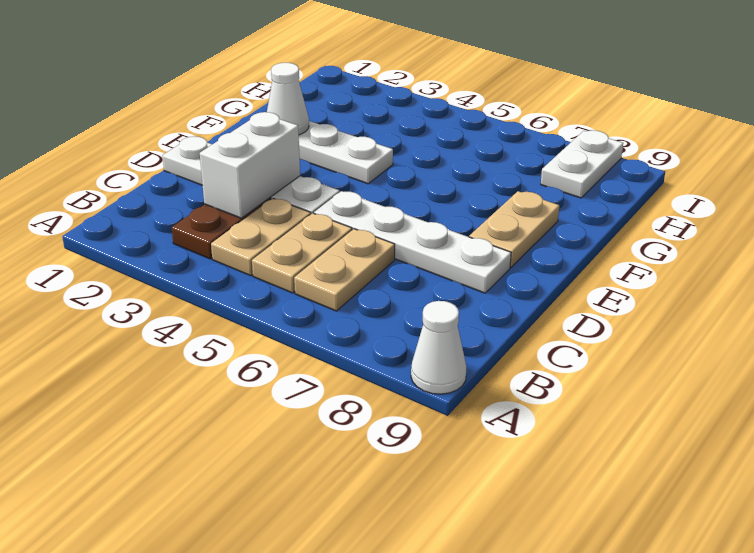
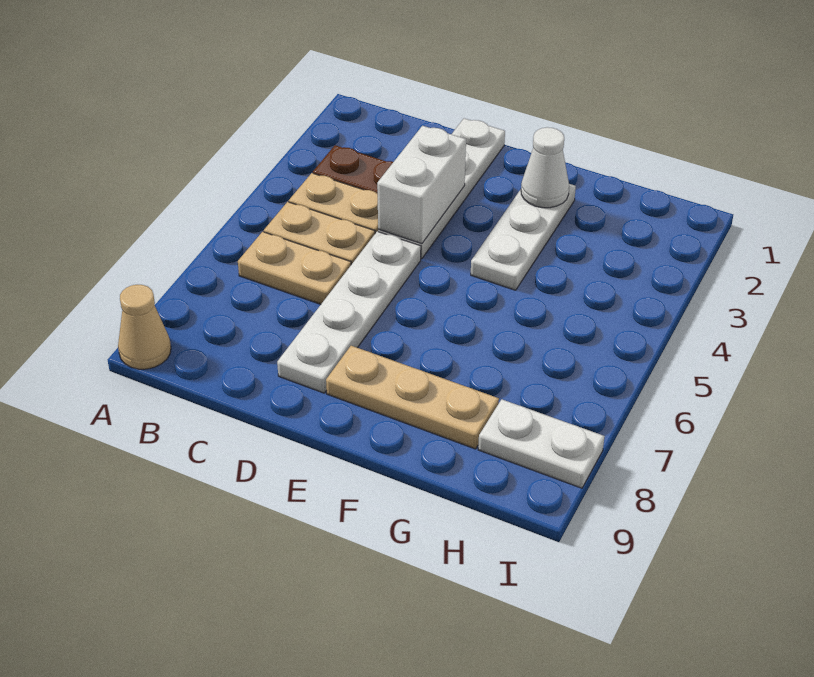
white cone A9 level 1 -> tan cone A9 level 1
white brick C3:D3 level 2 -> white brick D3:D4 level 2
tan plate E8:F8 level 1 -> tan plate E8:G8 level 1

